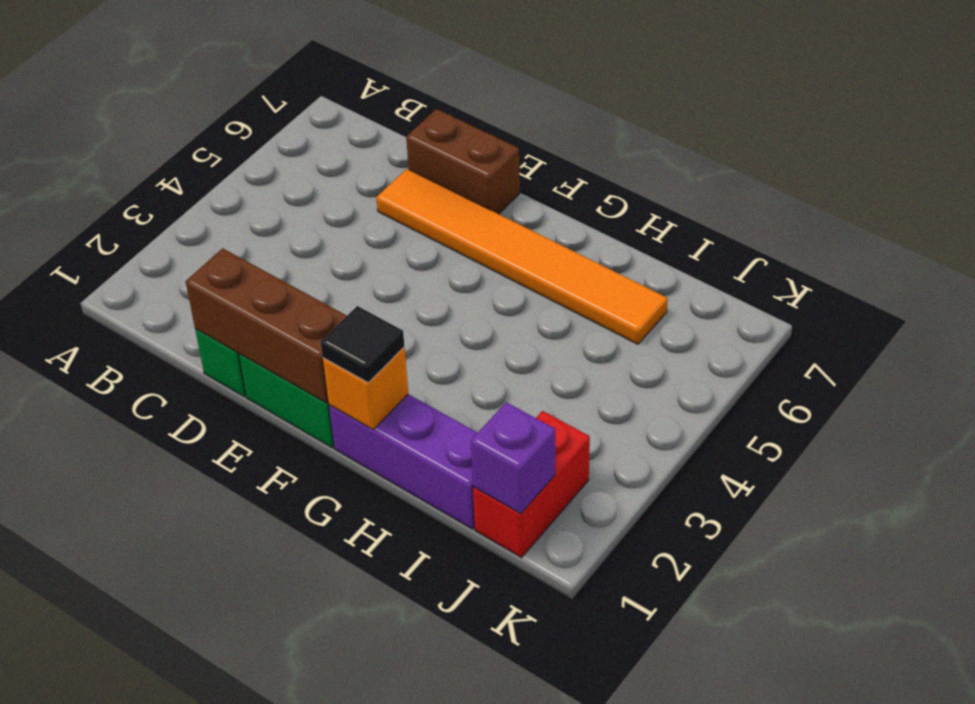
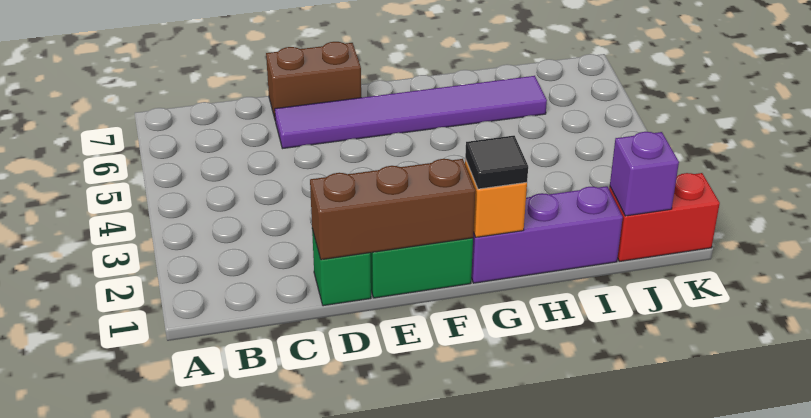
orange tile D6:I6 level 1 -> purple tile D6:I6 level 1
red brick J1:J2 level 1 -> red brick J1:K1 level 1

